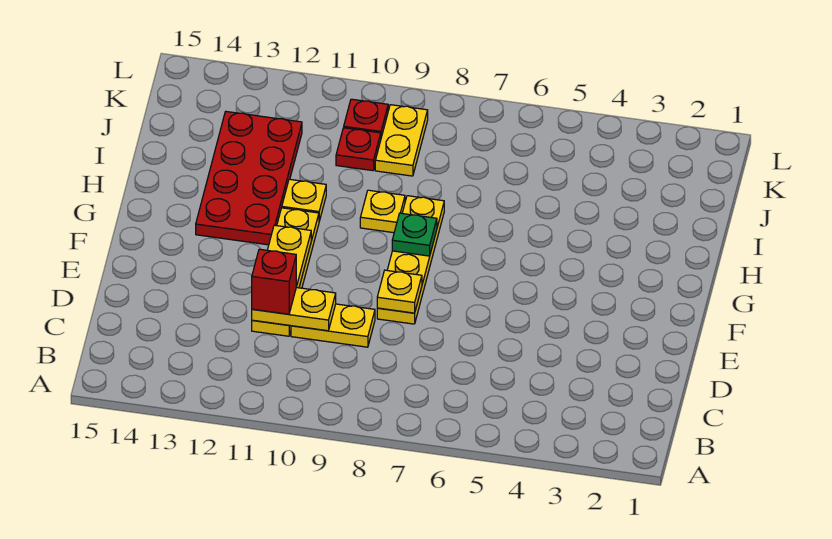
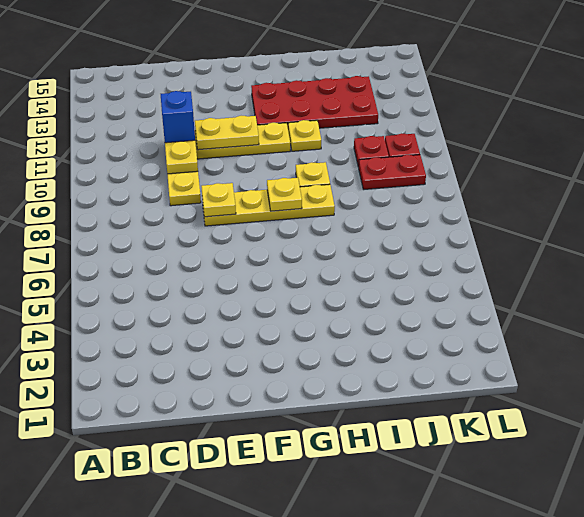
red brick D11 level 3 -> blue brick D11 level 3
green plate G8 level 2 -> yellow plate G8 level 2
yellow plate J9:K9 level 1 -> red plate J9:K9 level 1

